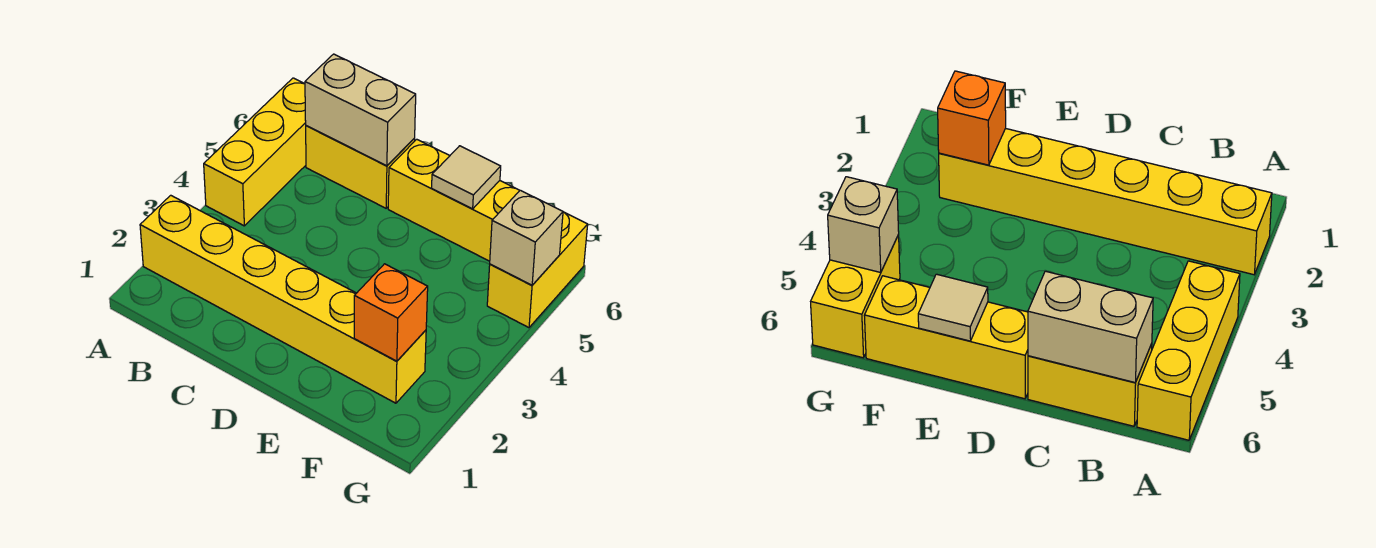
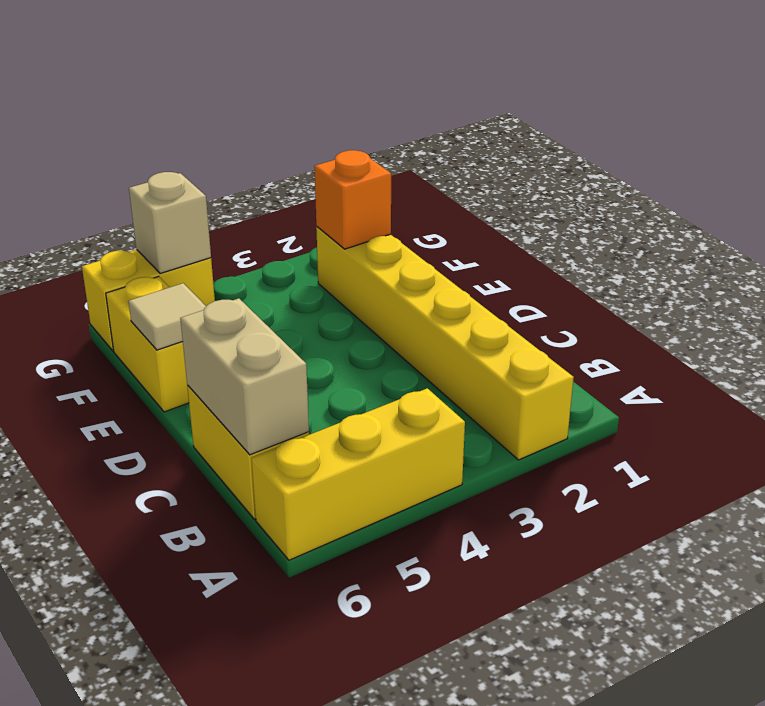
yellow brick D6:F6 level 1 -> yellow brick E6:F6 level 1

